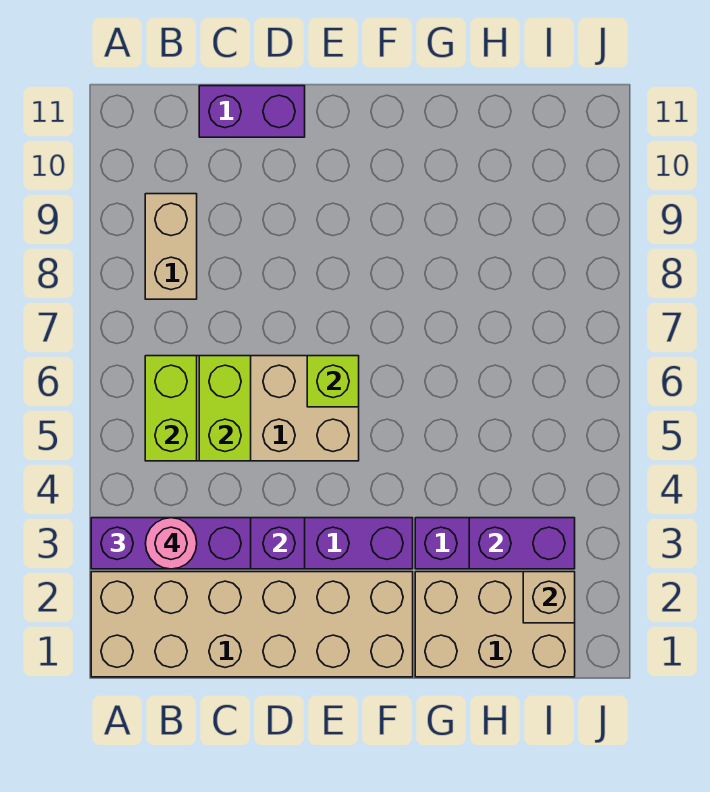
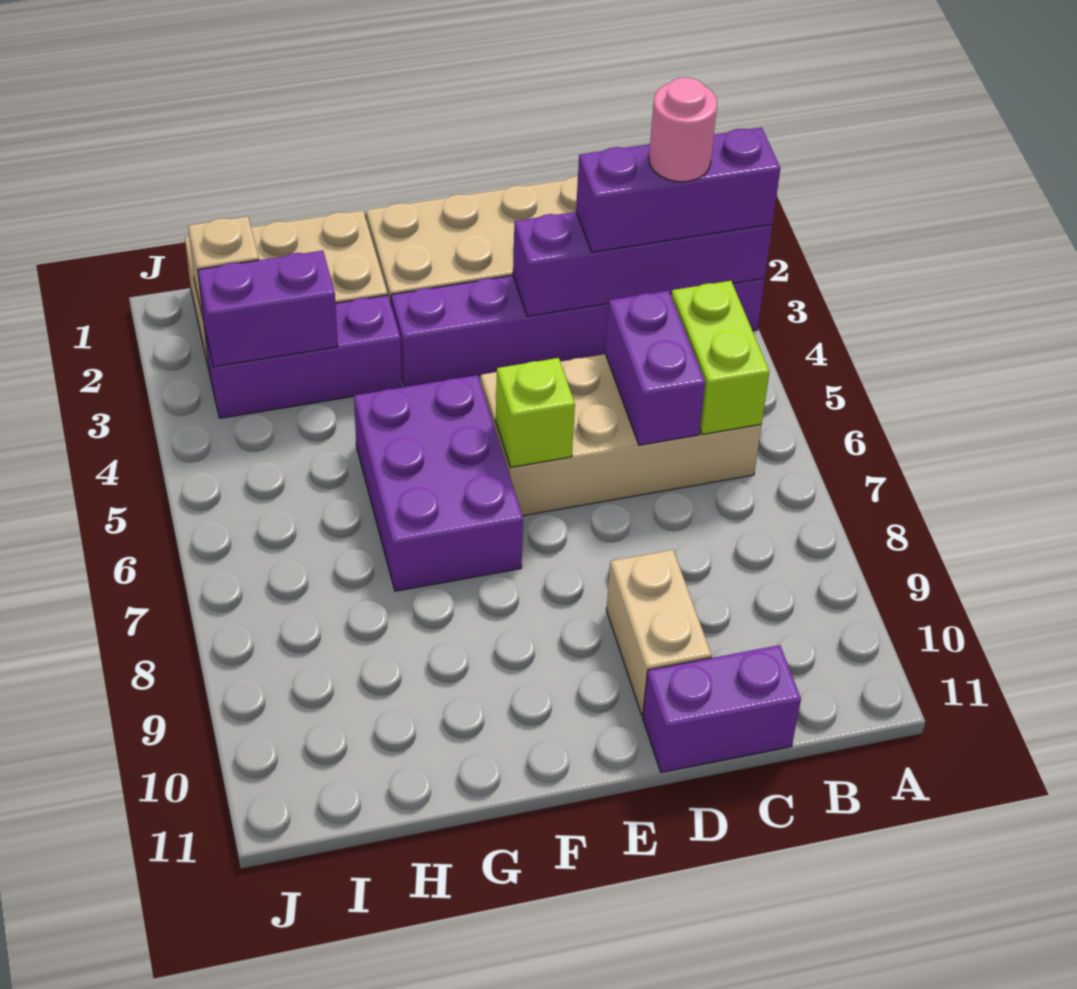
tan brick B8:B9 level 1 -> tan brick D9:D10 level 1
lime brick C5:C6 level 2 -> purple brick C5:C6 level 2
none -> purple brick F5:G7 level 1

